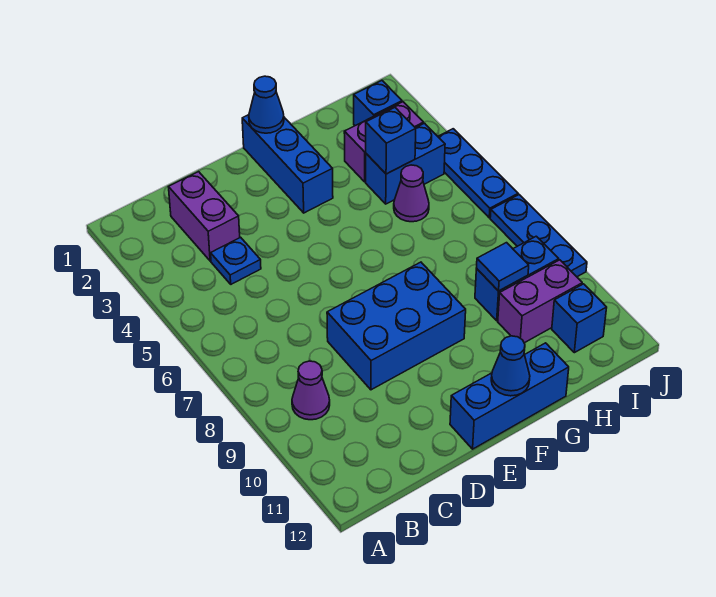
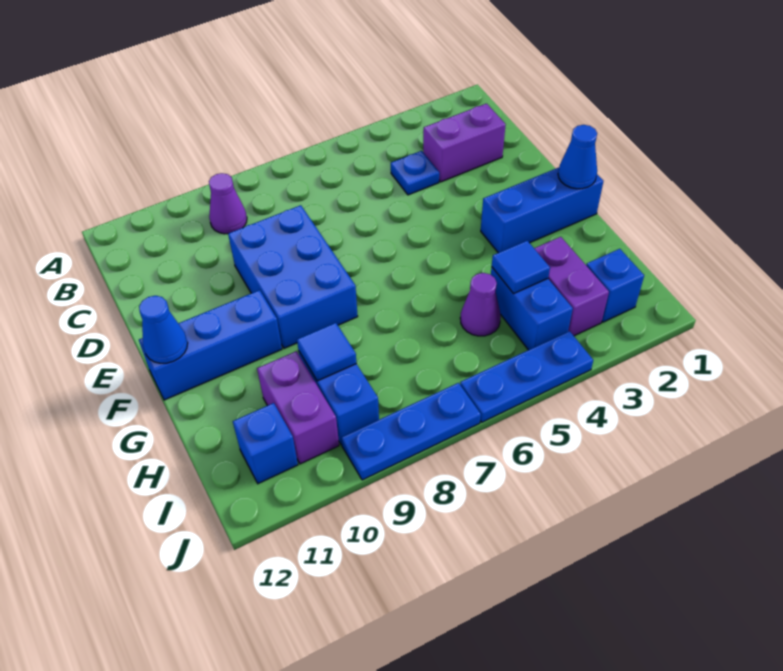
blue brick E12:G12 level 1 -> blue brick F10:F12 level 1
blue brick H4 level 2 -> blue tile H4 level 2

